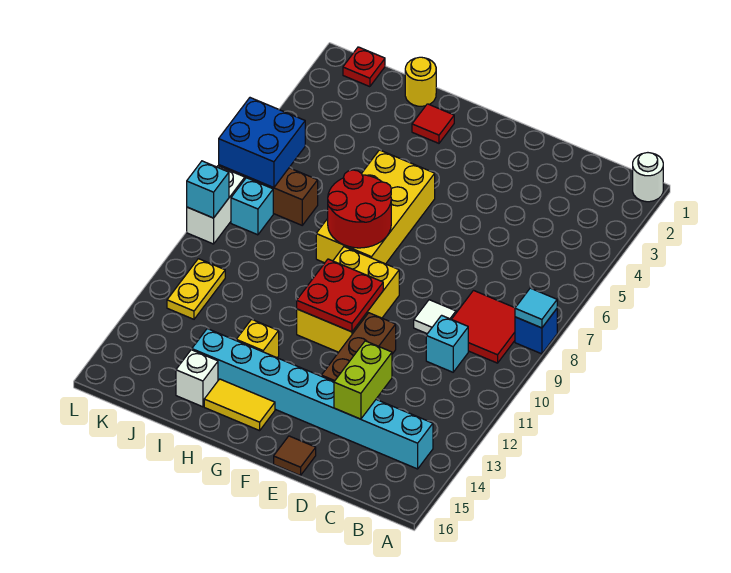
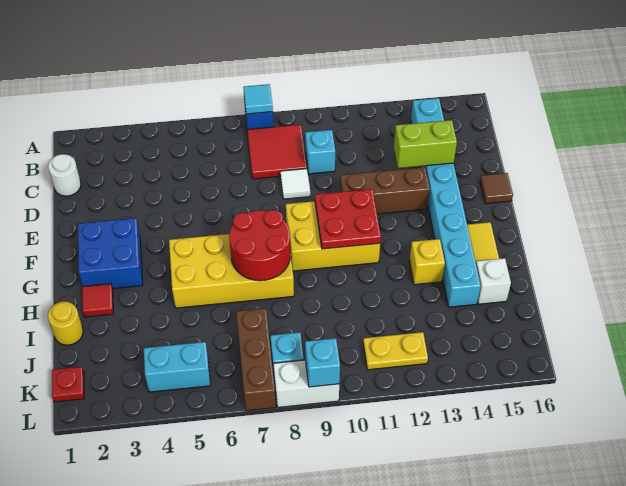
white round brick A1 level 1 -> white round brick C1 level 1
none -> cyan brick K4:K5 level 1
blue brick K6:L7 level 2 -> blue brick F2:G3 level 1

